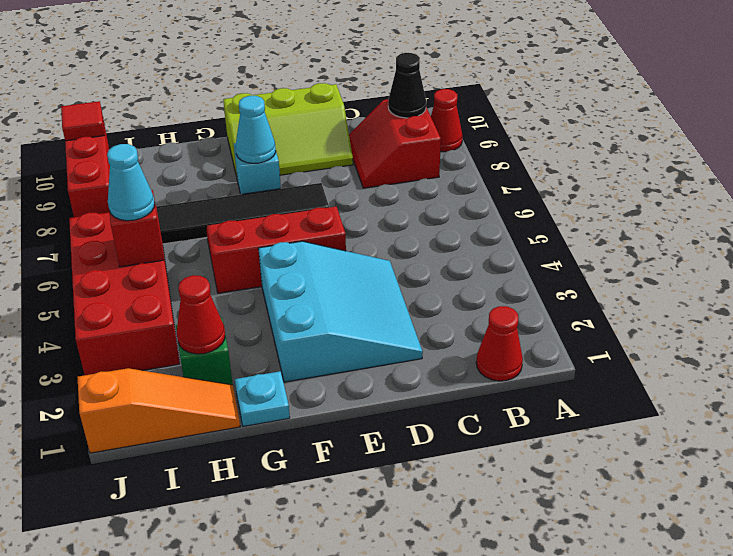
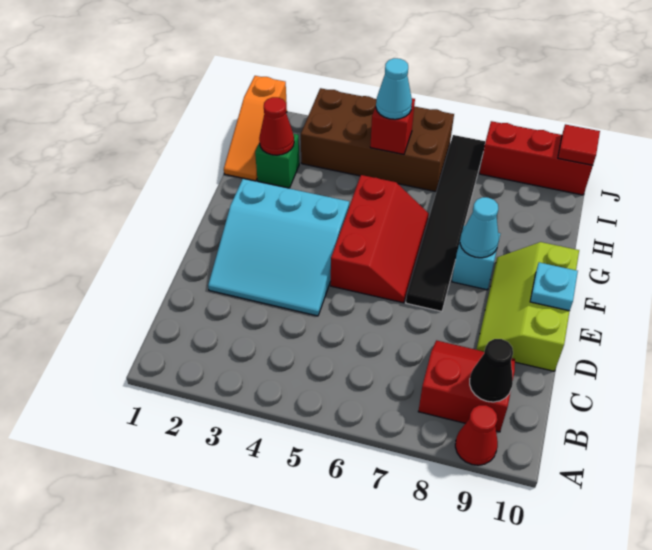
red cone B1 level 1 -> none
cyan plate G1 level 1 -> cyan plate E10 level 2
red brick I3:J6 level 1 -> brown brick I3:J6 level 1

